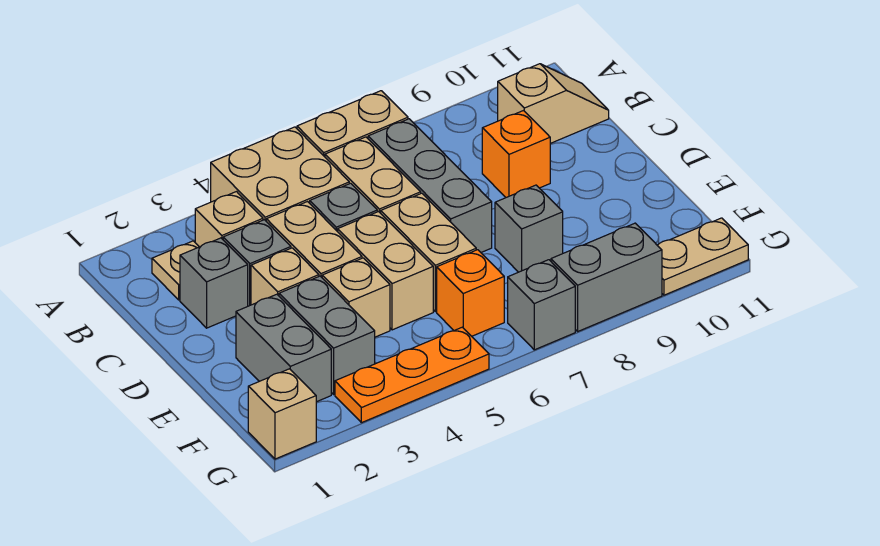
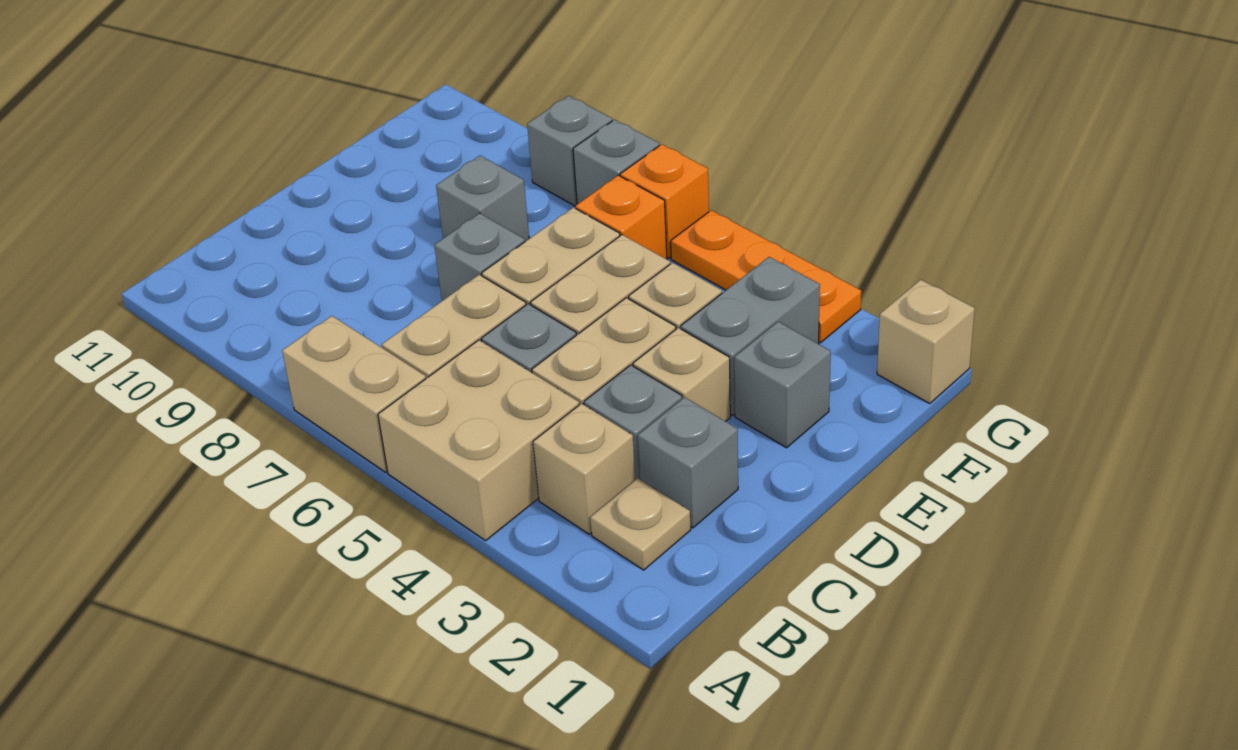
grey brick B7:D7 level 1 -> grey brick D7 level 1
tan slope B10:B11 level 1 top 10 -> none
orange brick C9 level 1 -> orange brick G6 level 1
grey brick E2:F2 level 1 -> grey brick E2 level 1
grey brick G8:G9 level 1 -> grey brick G8 level 1
tan plate G10:G11 level 1 -> none

